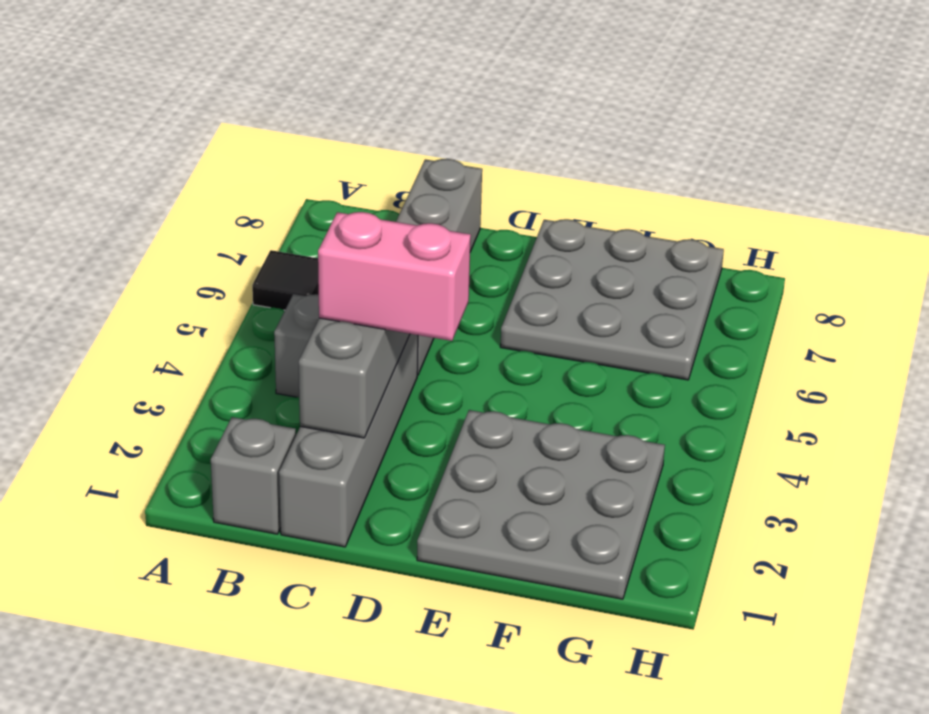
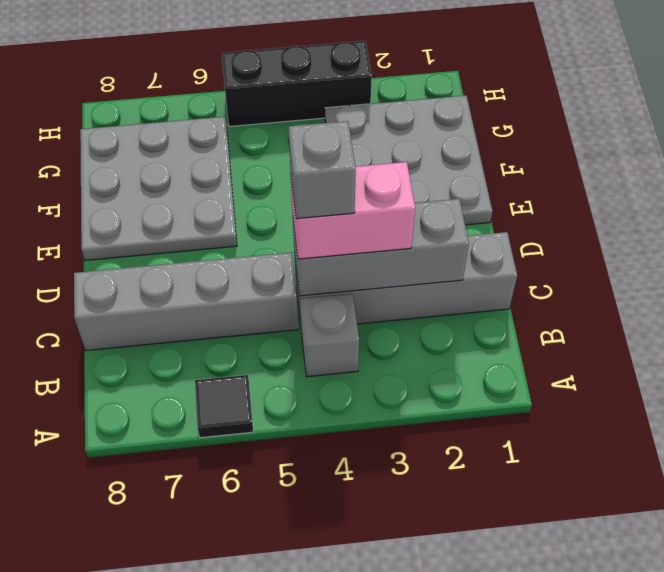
grey brick B1 level 1 -> grey brick C4 level 4
pink brick C3:D3 level 3 -> pink brick C3:C4 level 3
none -> black brick H3:H5 level 1

